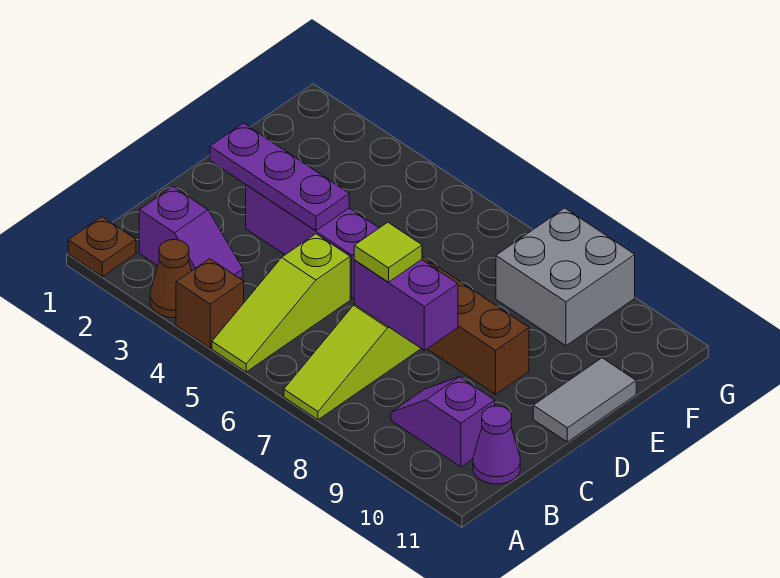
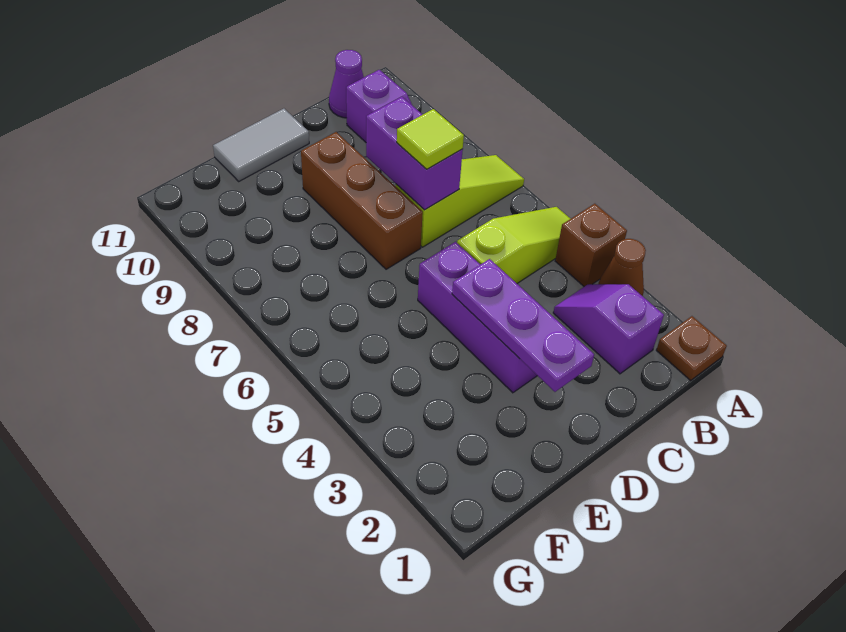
grey brick F8:G9 level 1 -> none

